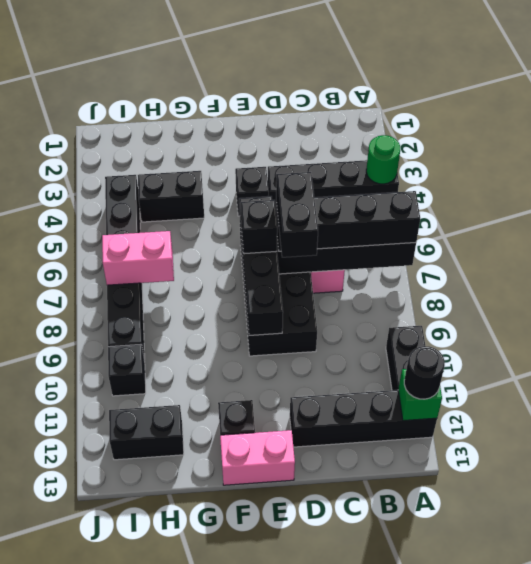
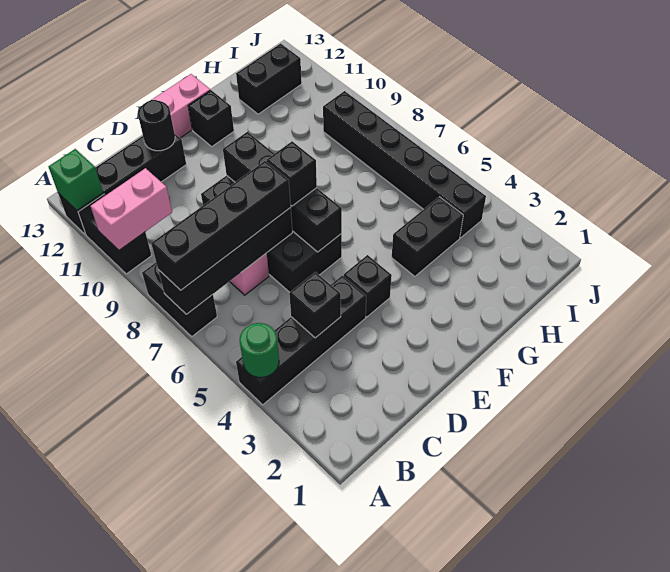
black round brick A12 level 3 -> black round brick D12 level 2
black brick D7:D8 level 4 -> black brick A7:A8 level 1
pink brick H7:I7 level 2 -> pink brick A10:B10 level 2
black brick I10 level 1 -> black brick C4 level 2

